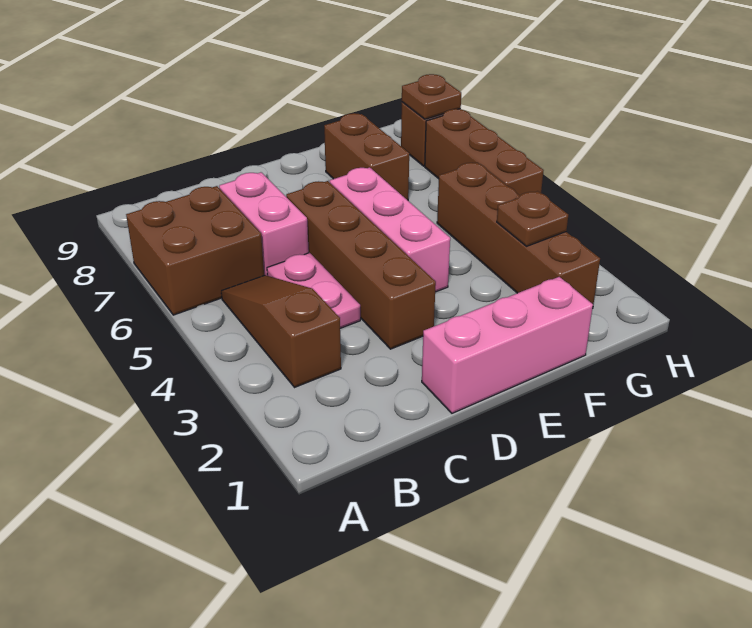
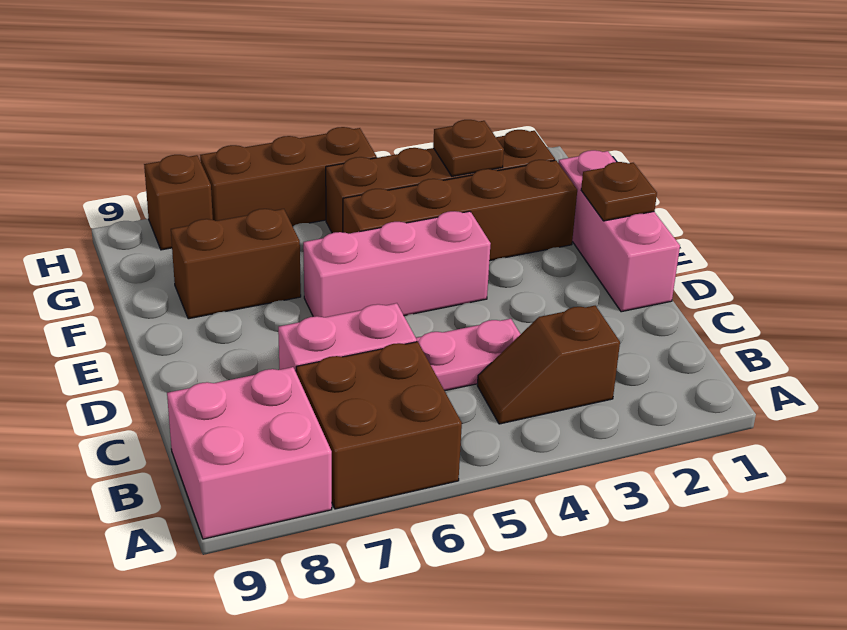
none -> pink brick A8:B9 level 1
brown slope B3:B5 level 1 top 3 -> brown slope B3:B4 level 1 top 3
brown brick D3:D6 level 1 -> brown brick F2:F5 level 1
brown plate H8 level 2 -> brown plate E1 level 2

